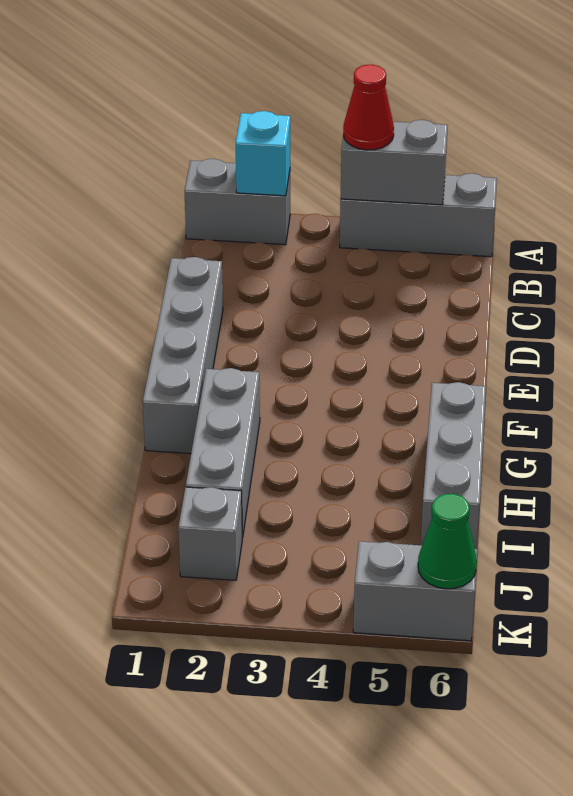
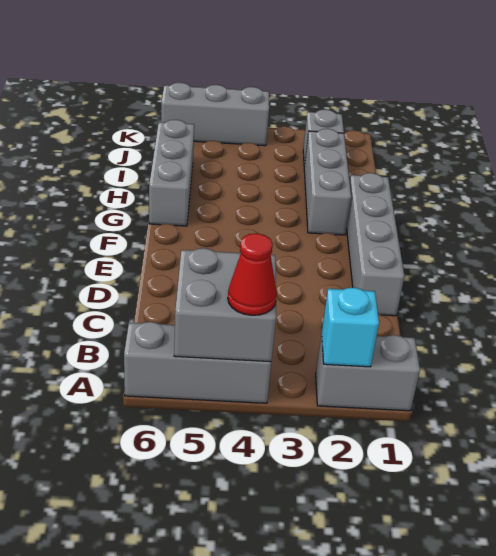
grey brick A4:A5 level 2 -> grey brick A4:B5 level 2
grey brick K5:K6 level 1 -> grey brick K4:K6 level 1
green cone K6 level 2 -> none

